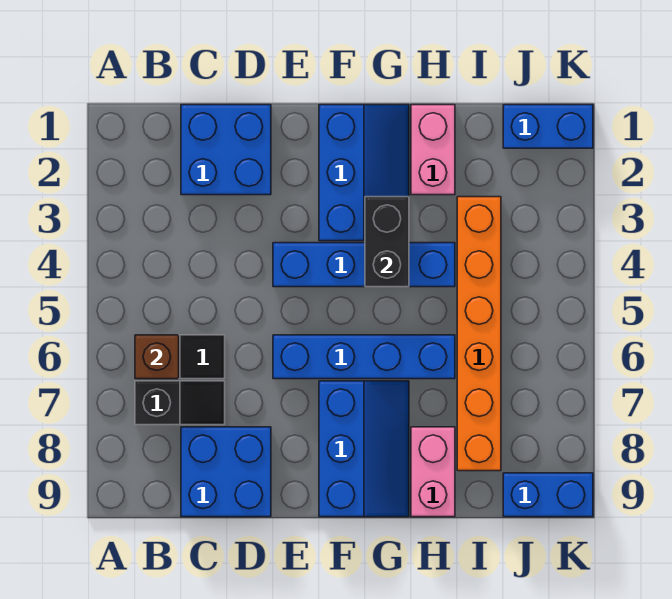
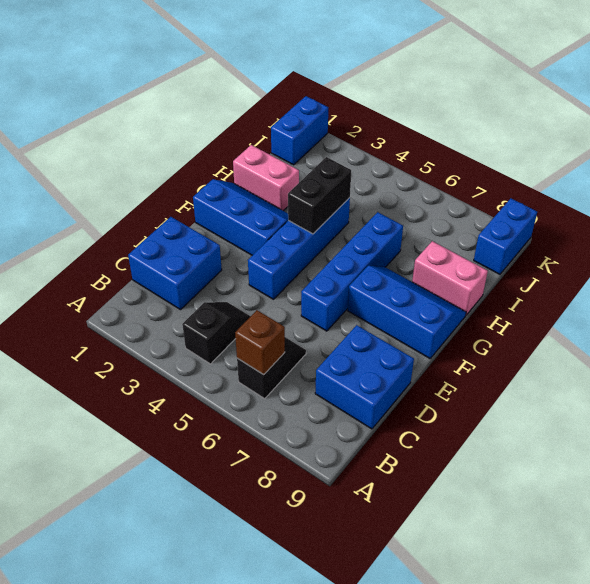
black slope B7:C7 level 1 top B -> black slope B4:C4 level 1 top B
black brick G3:G4 level 2 -> black brick G4:H4 level 2
orange brick I3:I8 level 1 -> none

